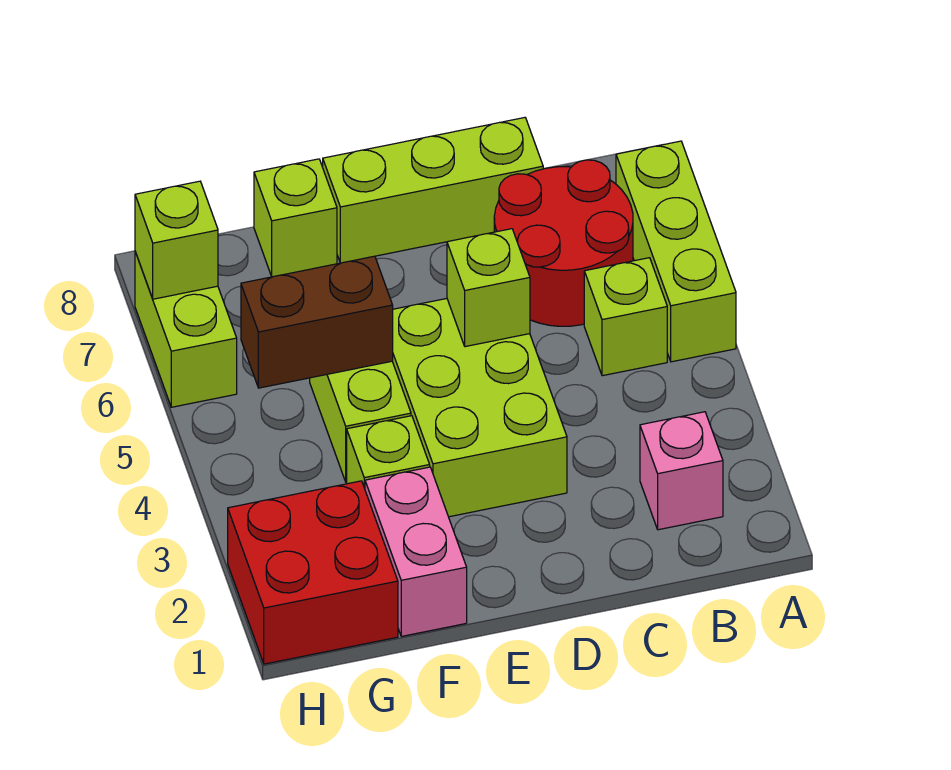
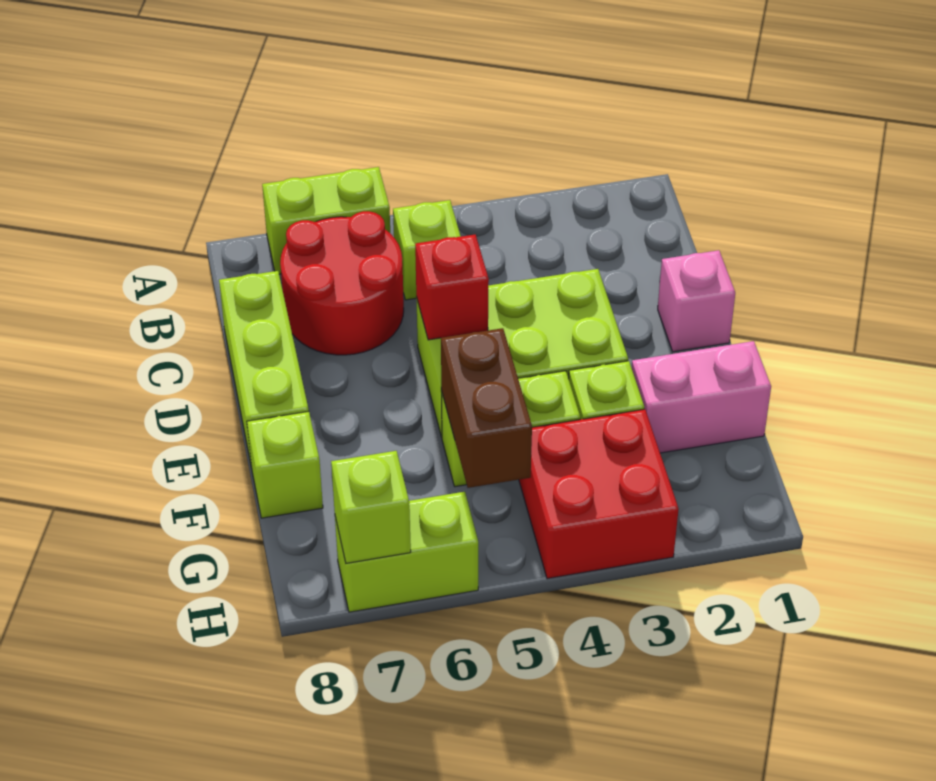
lime brick A5:A7 level 1 -> lime brick A6:A7 level 1
pink brick B2 level 1 -> pink brick D1 level 1
lime brick D5 level 2 -> red brick D5 level 2
red brick G1:H2 level 1 -> red brick G3:H4 level 1

